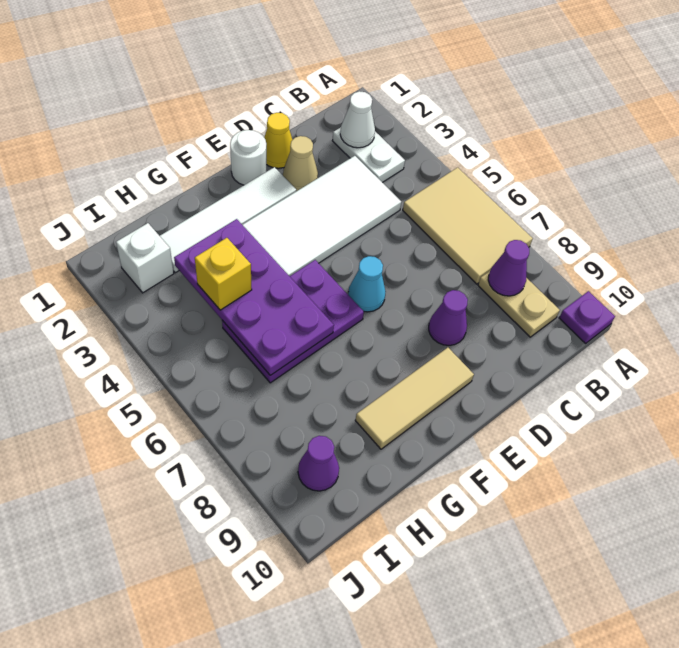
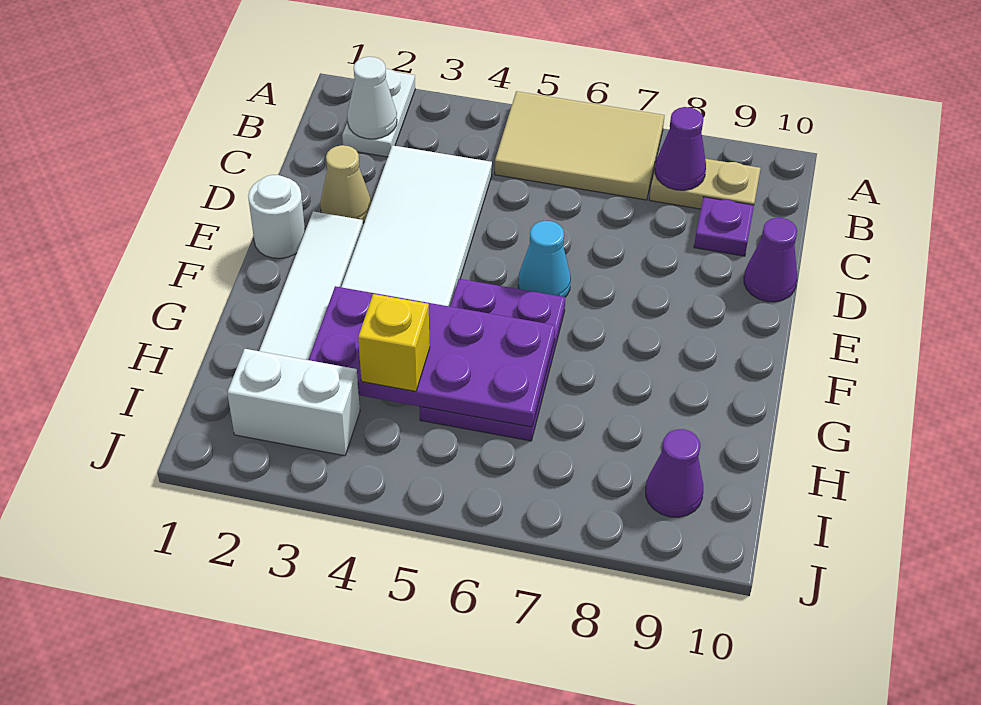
purple plate A10 level 1 -> purple plate C9 level 1
white plate B2:B3 level 1 -> white plate A2:B2 level 1
yellow cone D1 level 1 -> none
purple cone D8 level 1 -> purple cone D10 level 1
tan tile E9:G9 level 1 -> none
white brick I2 level 1 -> white brick I2:I3 level 1

